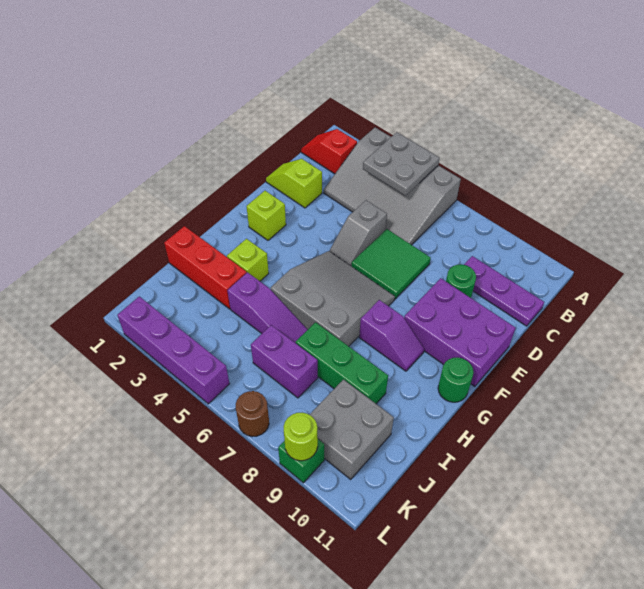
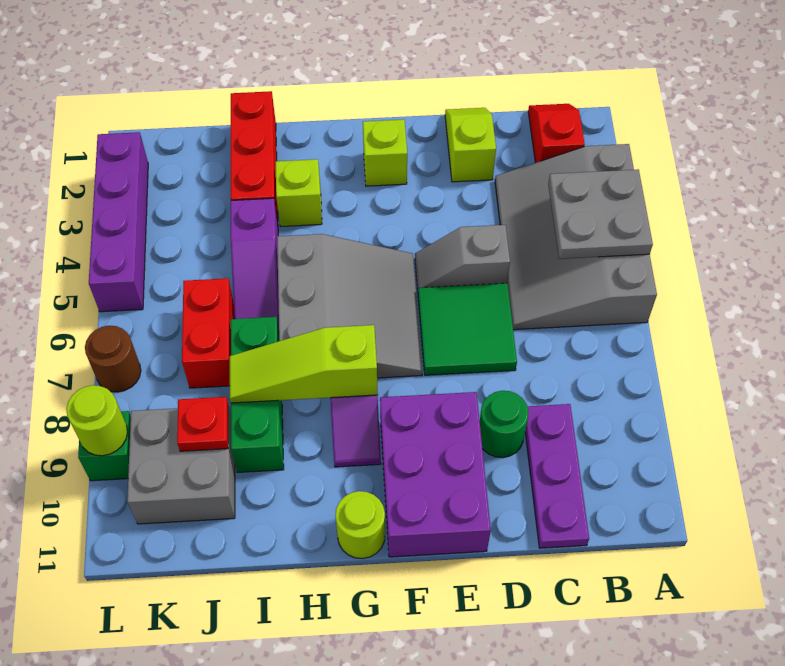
none -> lime slope G8:I8 level 2 top G
green round brick G11 level 1 -> lime round brick G11 level 1
purple brick J6:J7 level 1 -> red brick J6:J7 level 1
none -> red plate J9 level 2

